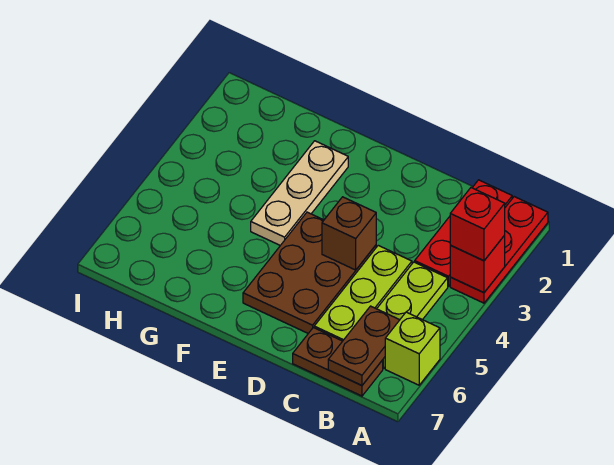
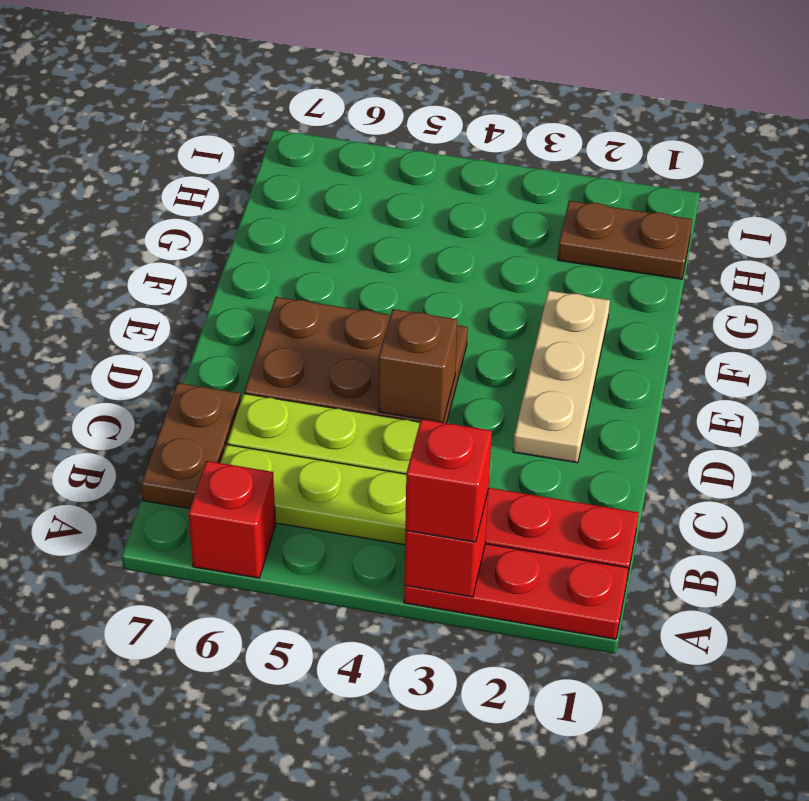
lime brick A6 level 1 -> red brick A6 level 1
brown plate B6:B7 level 2 -> brown plate H1:H2 level 1
tan plate F2:F4 level 1 -> tan plate D2:F2 level 1

